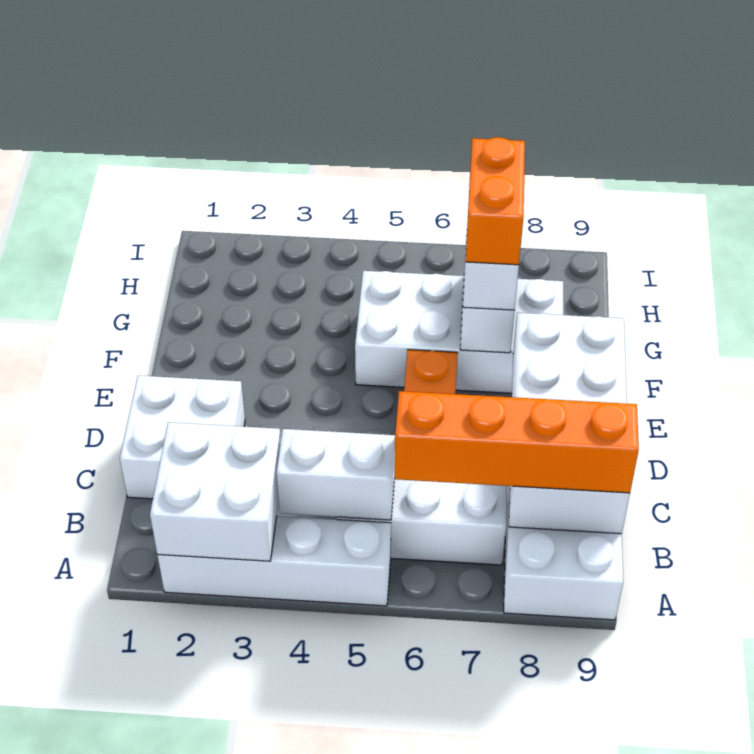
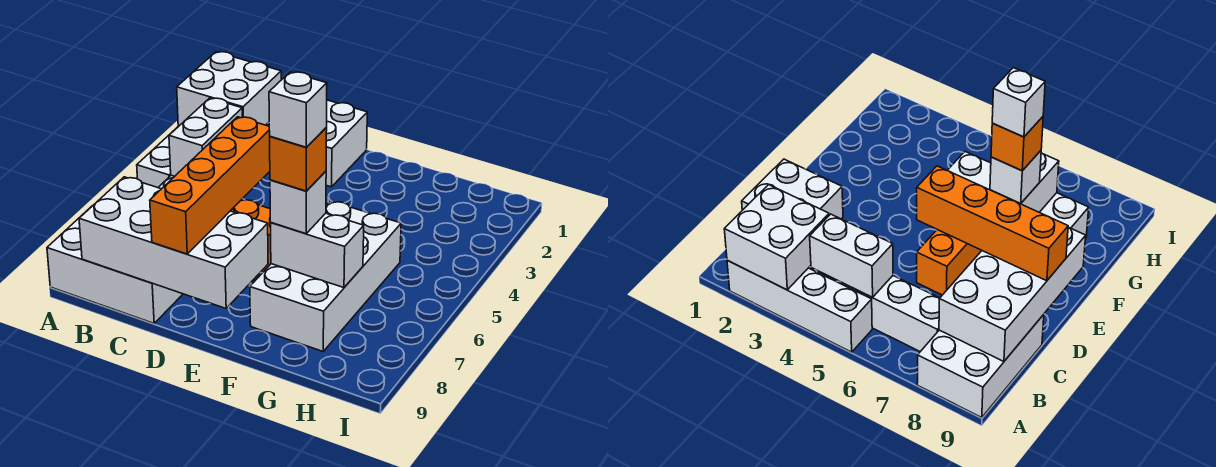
orange brick B6:B9 level 3 -> orange brick D6:D9 level 3
orange brick F7:G7 level 4 -> orange brick F7 level 4
none -> white brick F7 level 5

